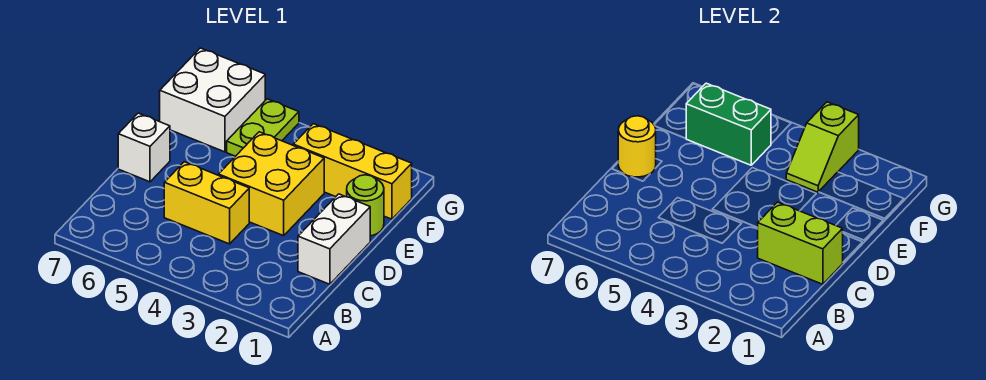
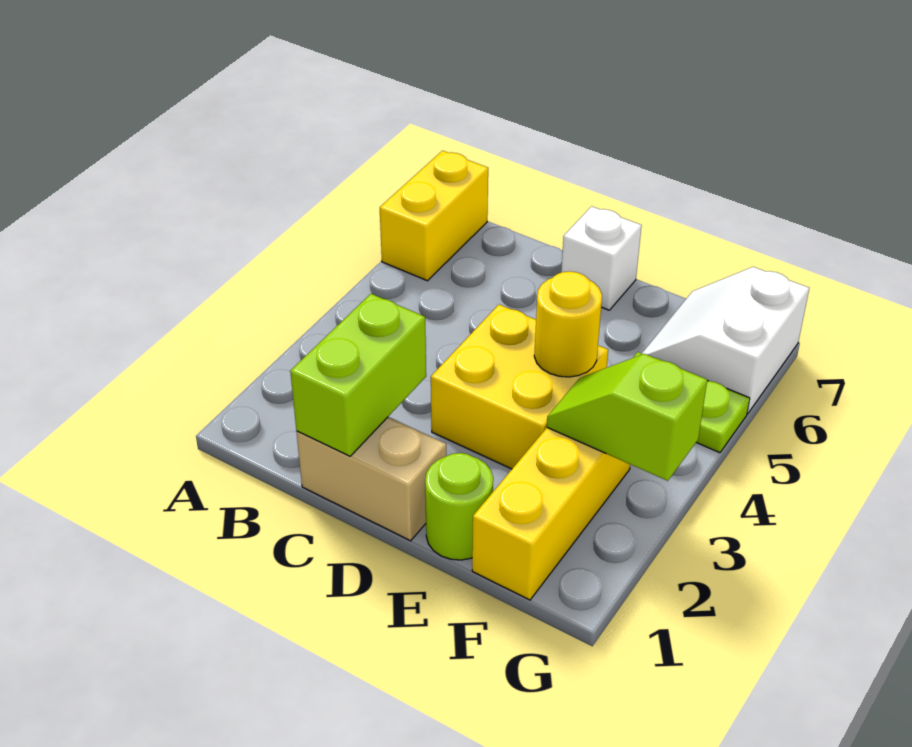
white brick C1:D1 level 1 -> tan brick C1:D1 level 1
yellow brick C4:C5 level 1 -> yellow brick A6:A7 level 1
yellow round brick D7 level 2 -> yellow round brick E4 level 2
green brick F5:F6 level 2 -> none
white brick F6:G7 level 1 -> white slope F6:G7 level 1 top G

